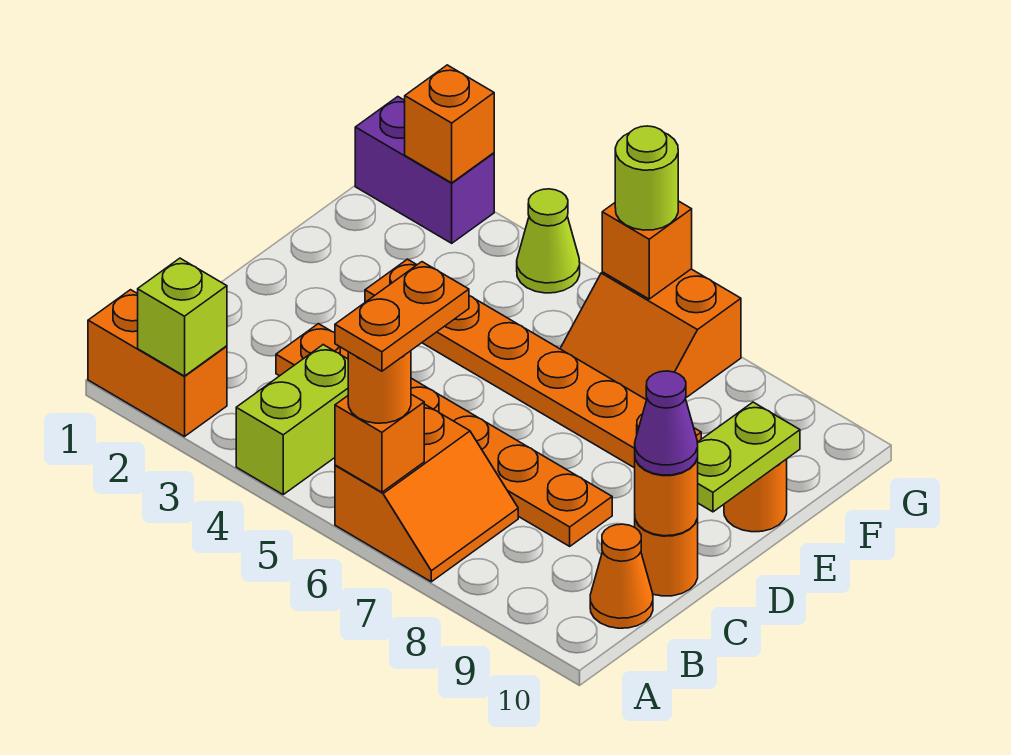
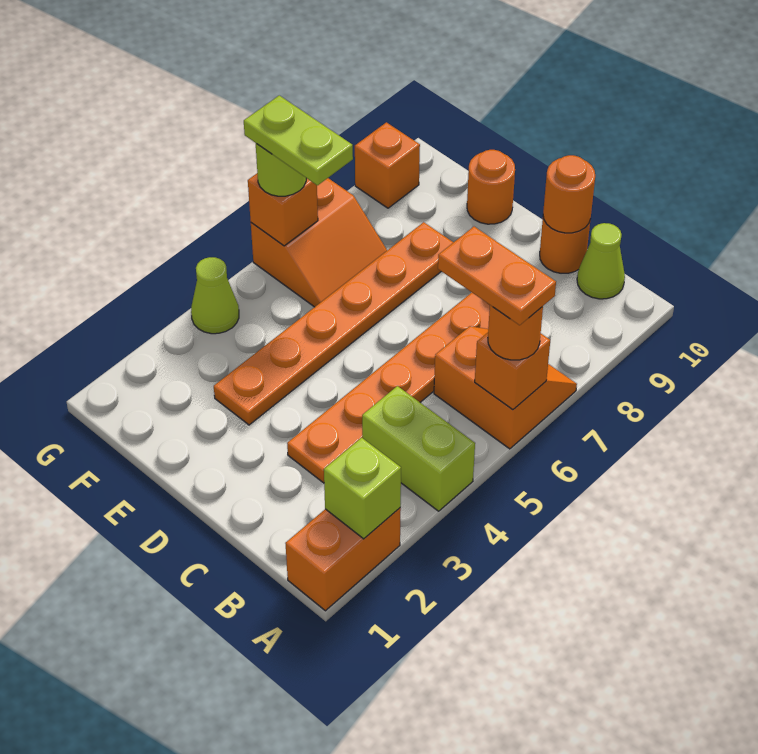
orange cone B10 level 1 -> lime cone B10 level 1
purple cone C10 level 3 -> none
lime plate D10:E10 level 2 -> lime plate F6:G6 level 4
purple brick G1:G2 level 1 -> none
orange brick G2 level 2 -> orange brick G9 level 1

